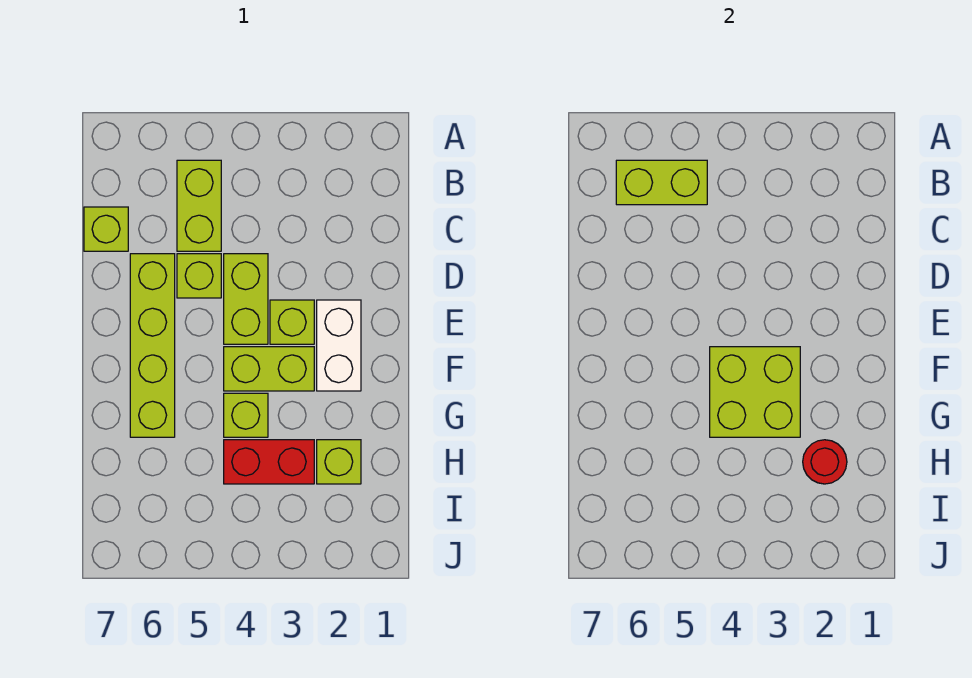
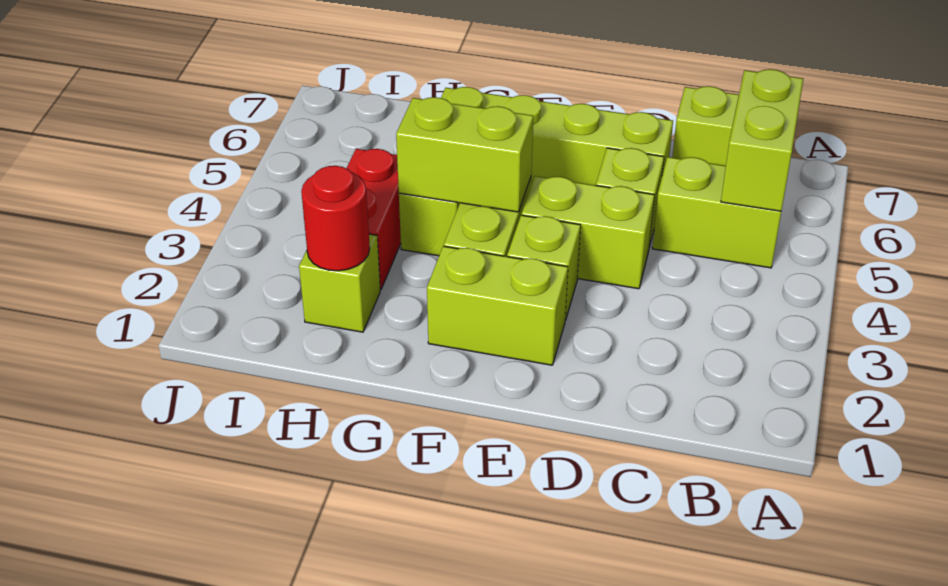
white brick E2:F2 level 1 -> lime brick E2:F2 level 1
lime brick F3:G4 level 2 -> lime brick F4:G4 level 2

